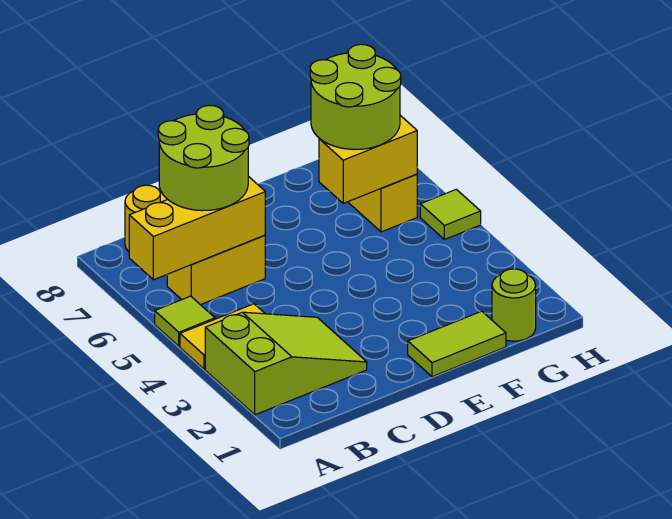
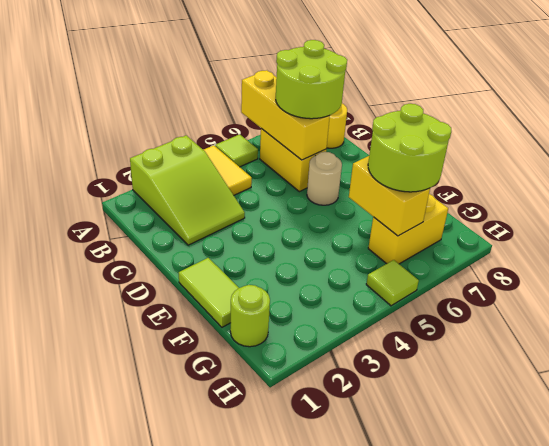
none -> tan round brick D6 level 1

